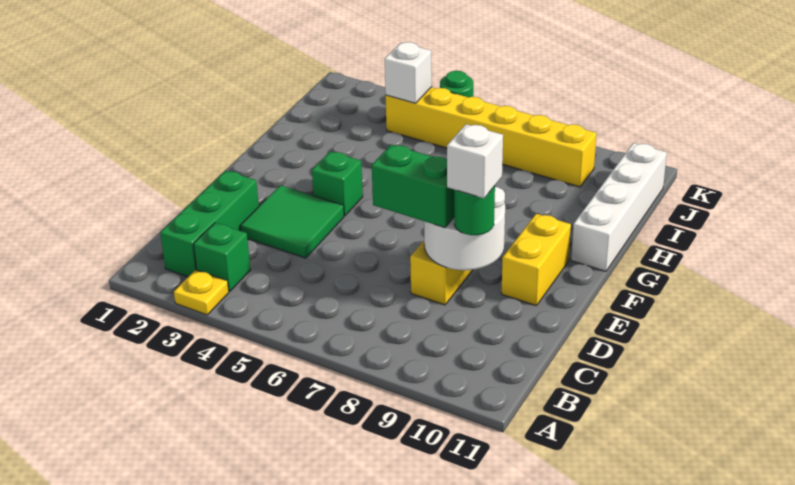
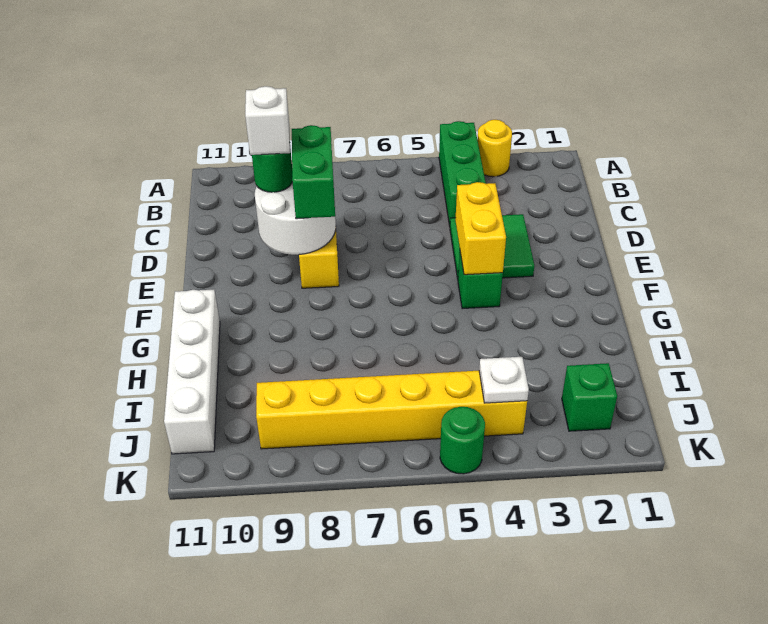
yellow plate A3 level 1 -> yellow round brick A3 level 1
green brick B2:D2 level 1 -> green brick A4:C4 level 1
green brick B3 level 1 -> green brick J2 level 1
green brick D7:D8 level 3 -> green brick D8:E8 level 3
yellow brick E10:F10 level 1 -> yellow brick E4:F4 level 2
white brick J4 level 2 -> white plate J4 level 2

